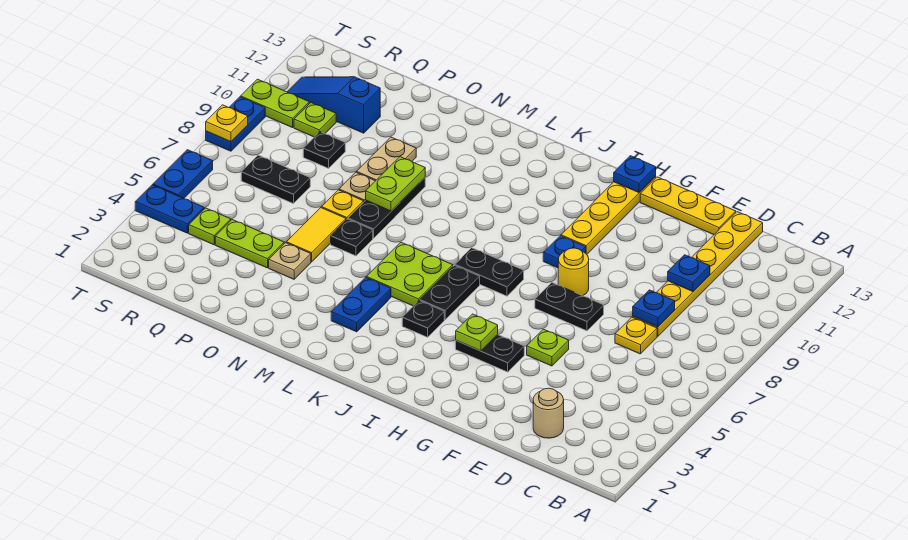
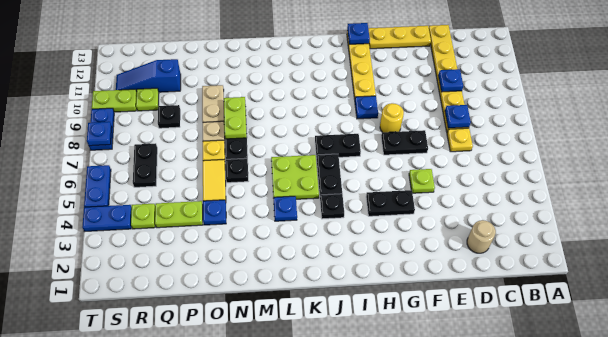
lime plate H4 level 2 -> none
blue plate L3:L4 level 1 -> blue plate L4 level 1
tan plate O4 level 1 -> blue plate O4 level 1
black plate Q7:R7 level 1 -> black plate R6:R7 level 1
yellow plate T8 level 2 -> blue plate T8 level 2

